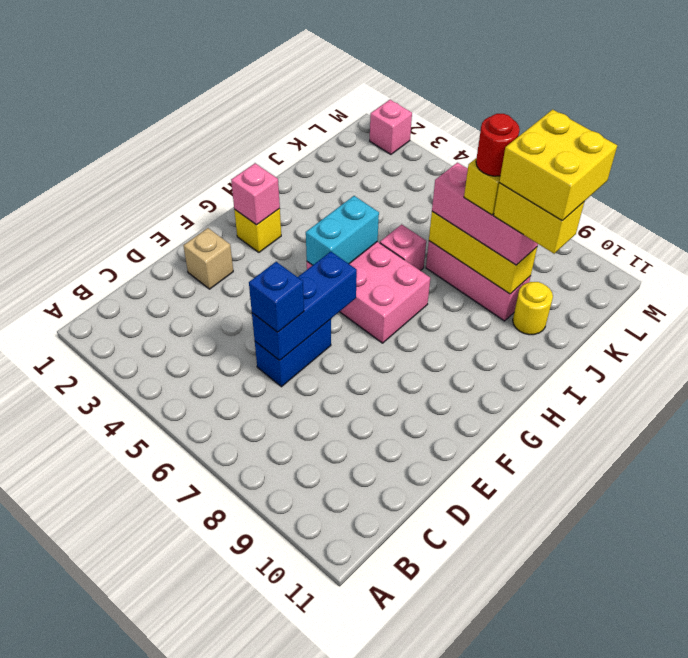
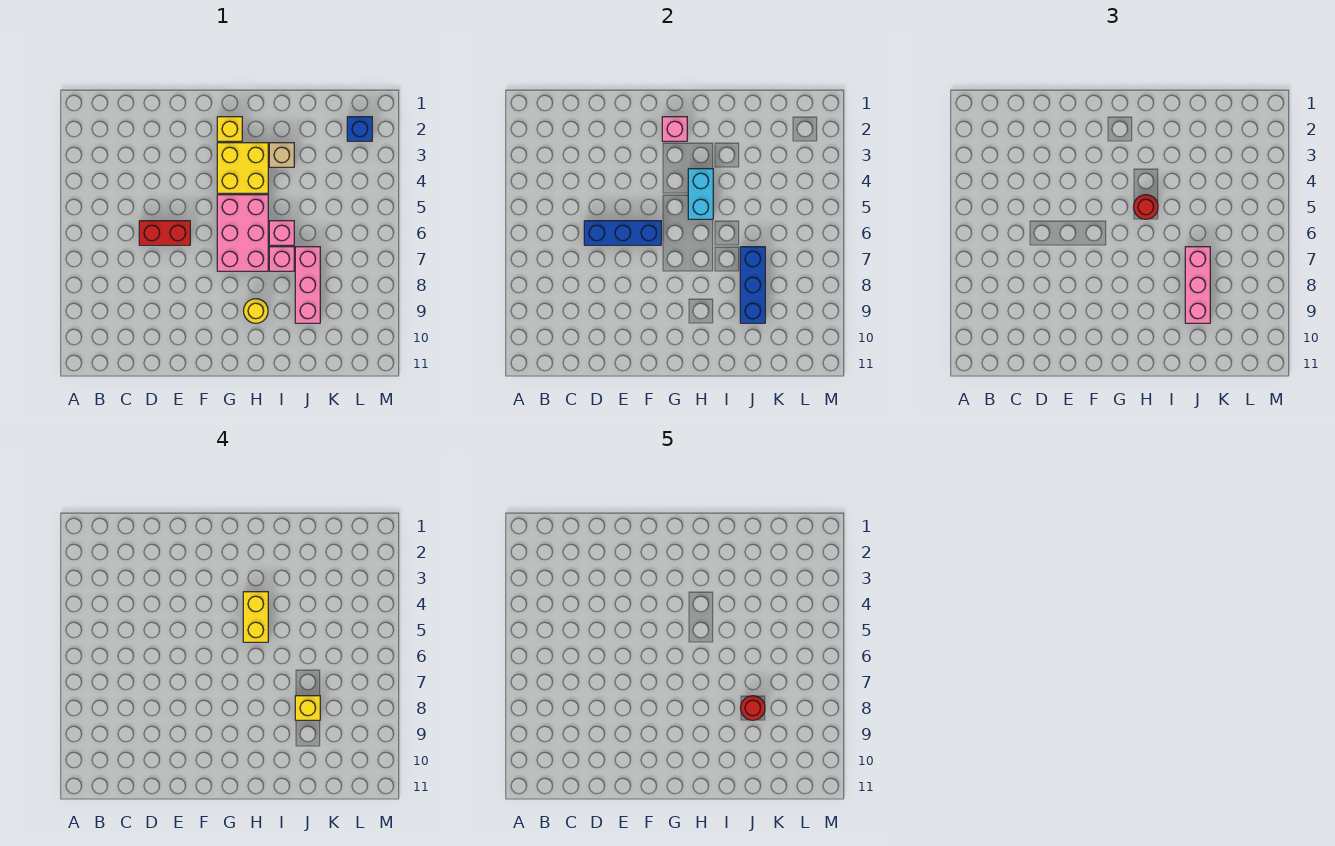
blue brick D6:E6 level 1 -> red brick D6:E6 level 1
blue brick D6 level 3 -> blue brick L2 level 1
tan brick E2 level 1 -> tan brick I3 level 1
cyan brick G5:H5 level 2 -> cyan brick H4:H5 level 2
none -> red round brick H5 level 3
yellow brick J7:J9 level 2 -> blue brick J7:J9 level 2
yellow brick J9:J10 level 4 -> yellow brick H4:H5 level 4
yellow brick J9:K10 level 5 -> yellow brick G3:H4 level 1
yellow round brick J10 level 1 -> yellow round brick H9 level 1
pink brick M2 level 1 -> pink brick I7 level 1

